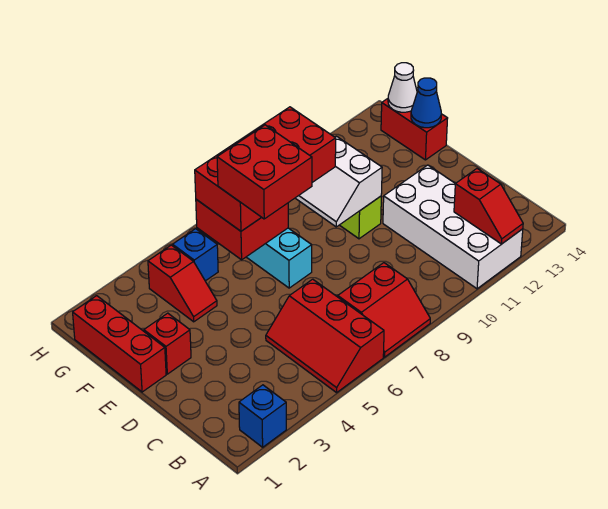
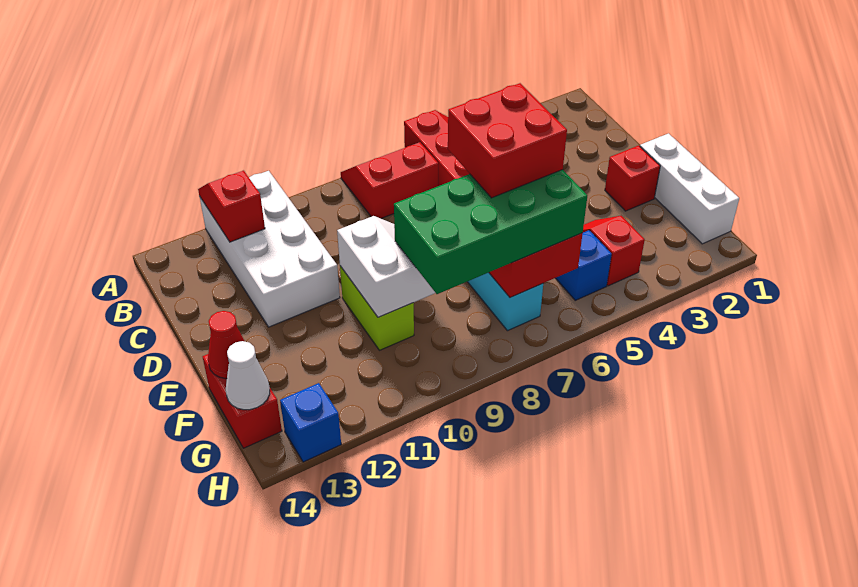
blue brick A2 level 1 -> blue brick H13 level 1
red brick E1:G1 level 1 -> white brick E1:G1 level 1
red brick F6:G9 level 3 -> green brick F6:G9 level 3
blue cone F14 level 2 -> red cone F14 level 2

